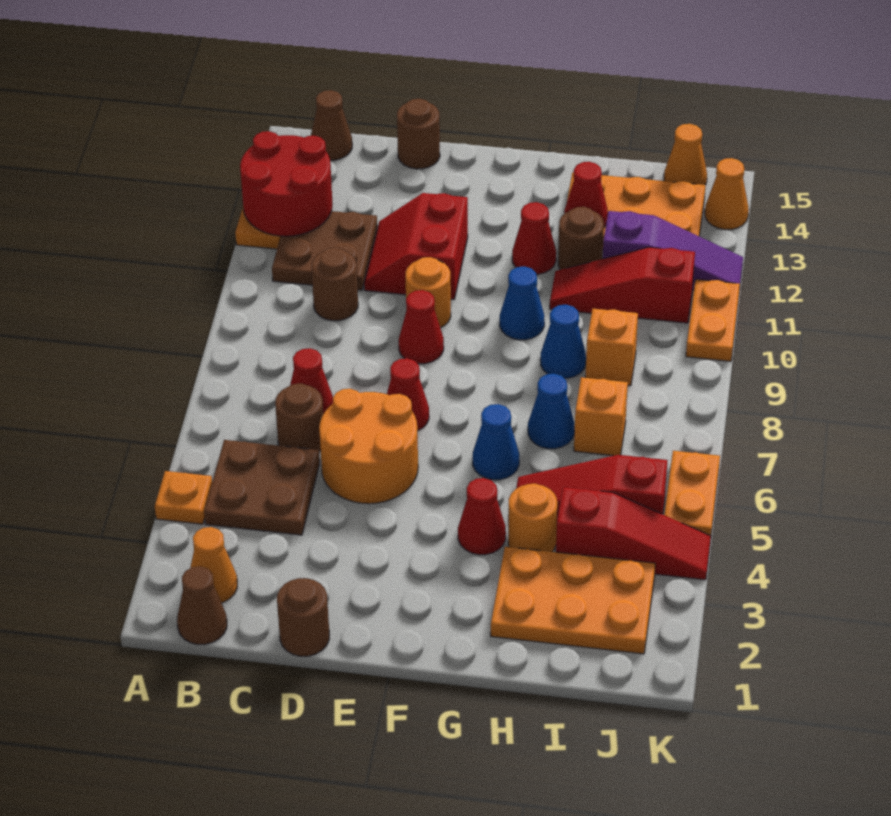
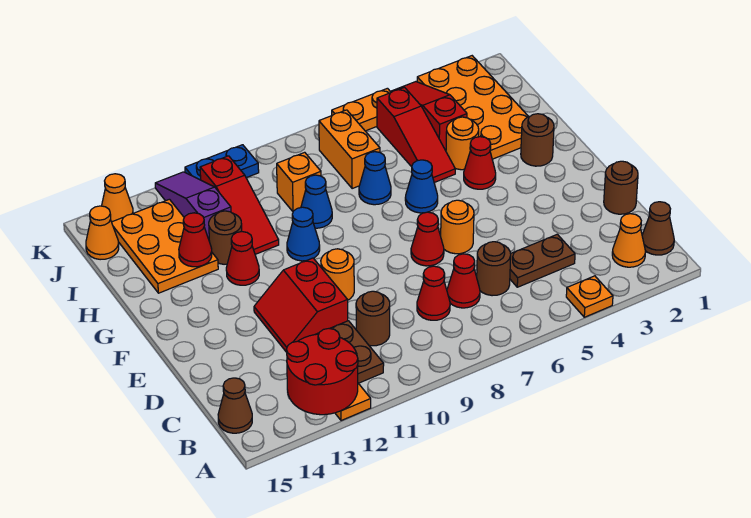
brown plate B4:C5 level 1 -> brown plate C4:C5 level 1
orange round brick D5:E6 level 1 -> orange round brick E6 level 1
red slope D11:E12 level 1 top E -> red slope D11:E12 level 1 top 11
brown round brick D15 level 1 -> brown round brick G2 level 1
red cone E9 level 1 -> red cone C8 level 1
orange plate H2:J3 level 1 -> orange plate H2:K3 level 1
orange brick I7 level 1 -> orange brick I7:J7 level 1
orange plate K10:K11 level 1 -> blue plate K10:K11 level 1

